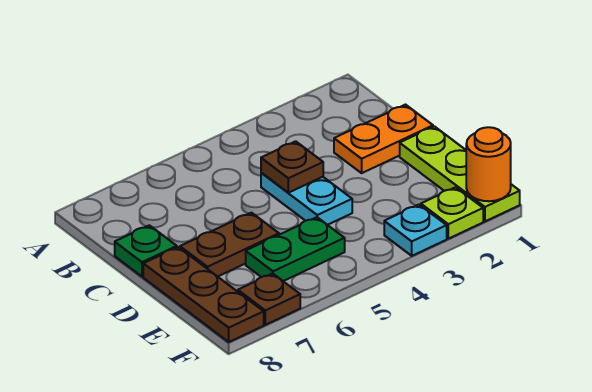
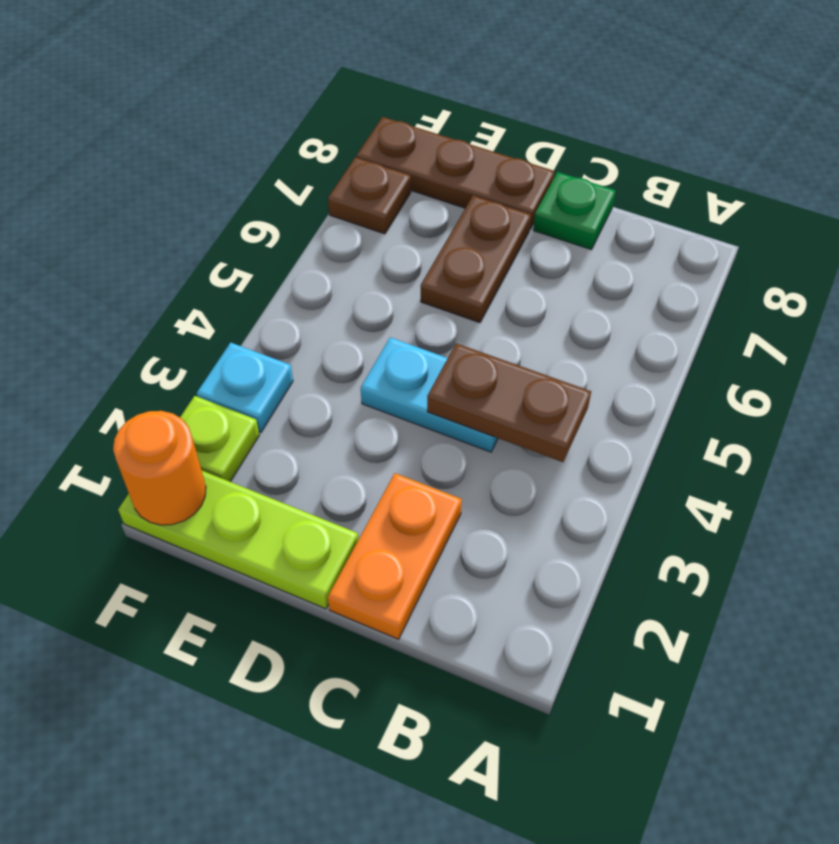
brown plate C4 level 2 -> brown plate B4:C4 level 2
green plate E5:E6 level 1 -> none

